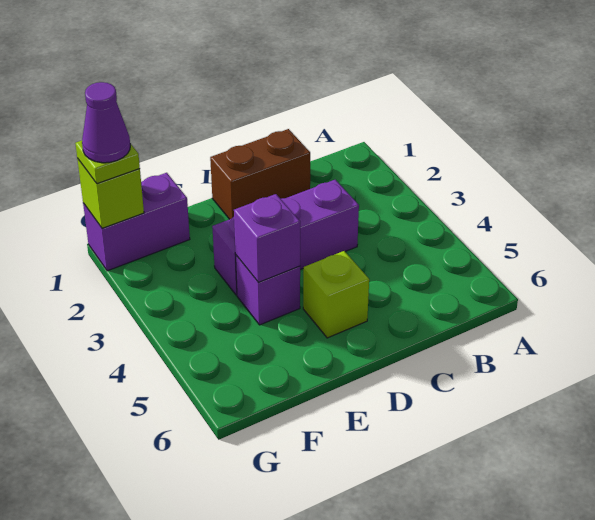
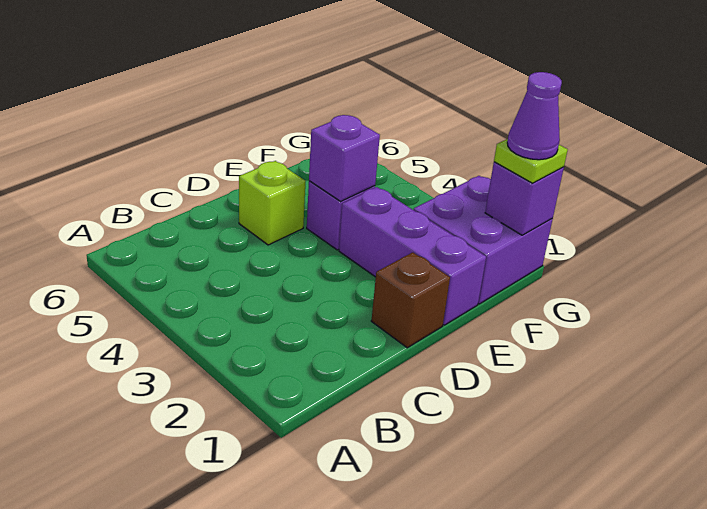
brown brick C1:D1 level 1 -> brown brick D1 level 1
purple brick C3:E3 level 1 -> purple brick E1:E3 level 1
purple brick F1:G1 level 1 -> purple brick F1:G2 level 1
lime brick G1 level 2 -> purple brick G1 level 2

